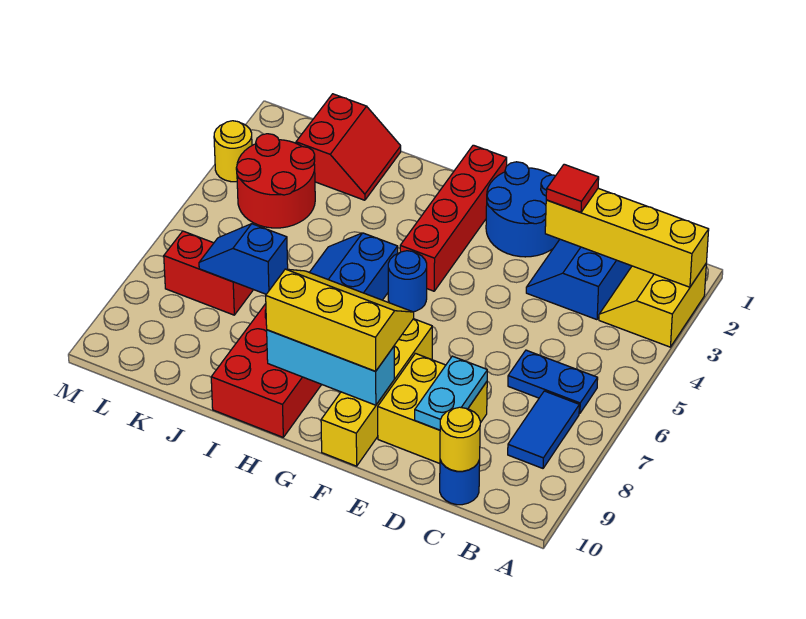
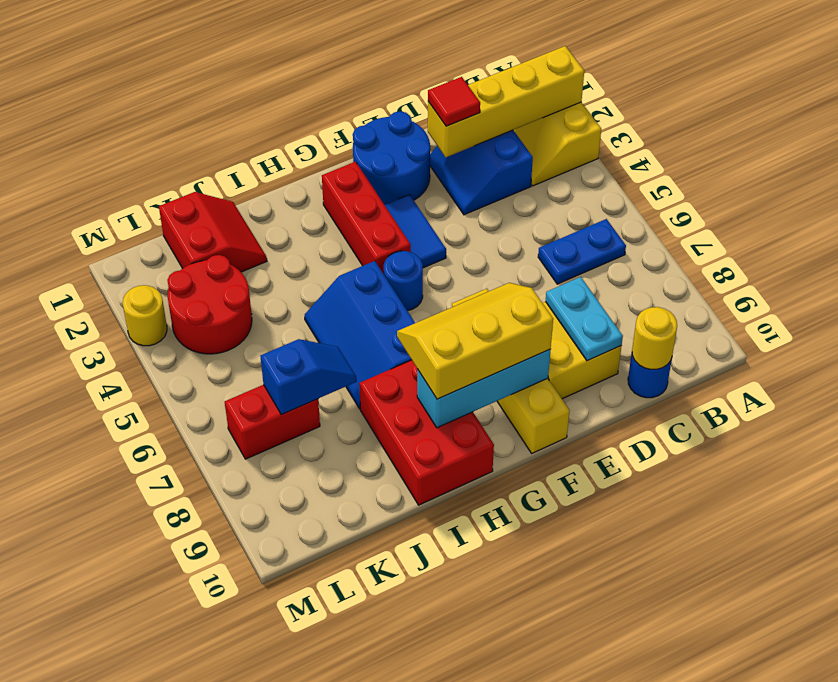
blue tile B7:B8 level 1 -> blue tile F3:F4 level 1
red brick G1:G4 level 1 -> red brick G2:G4 level 1
blue slope J7:K7 level 2 top J -> blue slope J7:K7 level 2 top K

